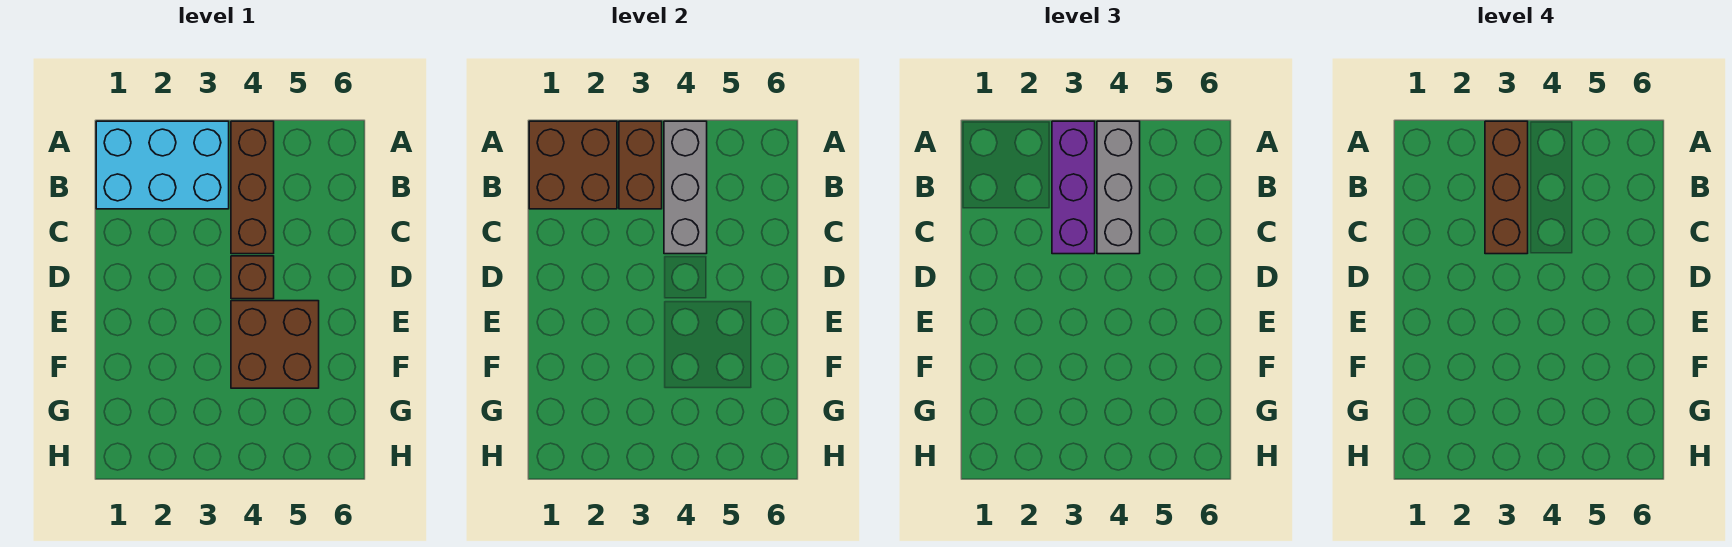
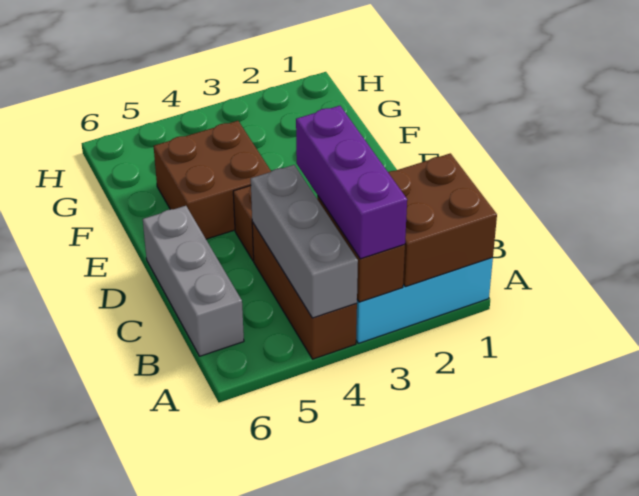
brown brick A3:C3 level 4 -> none
grey brick A4:C4 level 3 -> grey brick B6:D6 level 1

